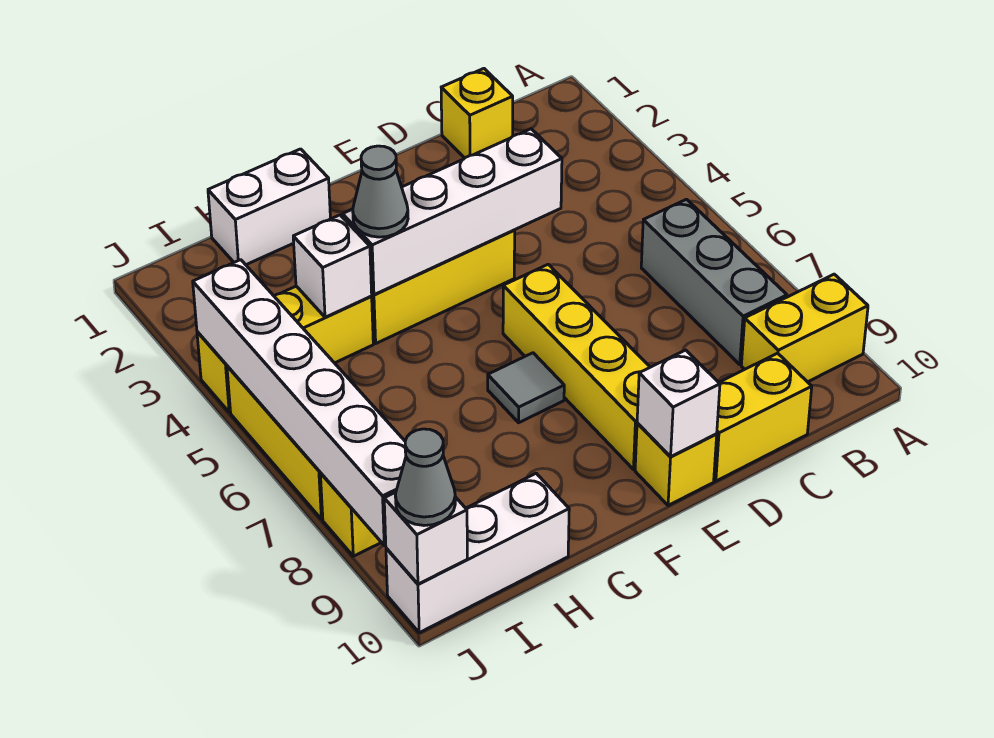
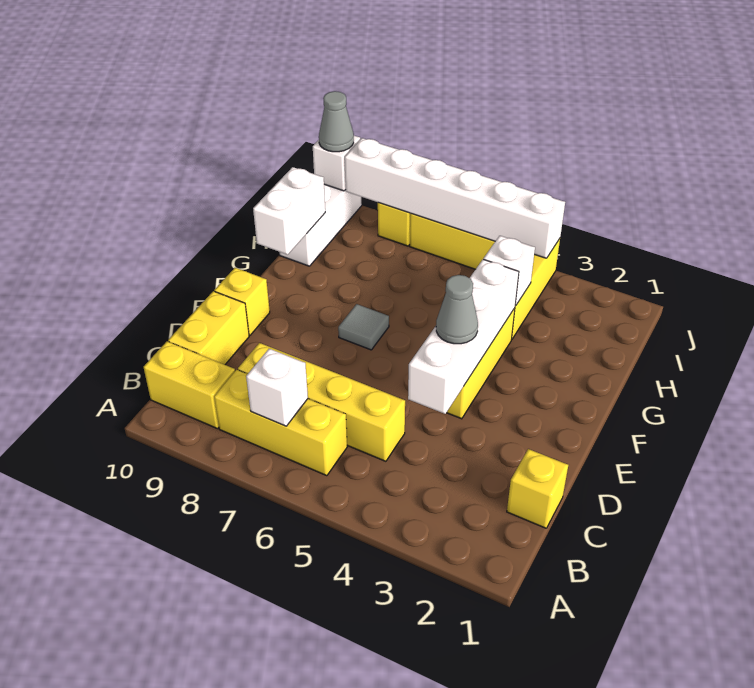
yellow brick A9:B9 level 1 -> yellow brick B9:B10 level 1
grey brick B6:B8 level 1 -> yellow brick B6:B8 level 1
yellow brick E6:E9 level 1 -> yellow brick C5:C8 level 1
white brick E10 level 2 -> white brick B7 level 2
white brick G1:H1 level 1 -> white brick G10:H10 level 2
grey cone G4 level 3 -> grey cone E4 level 3

